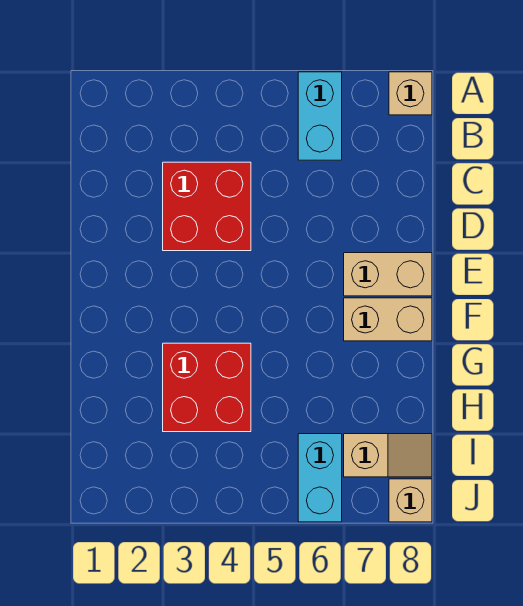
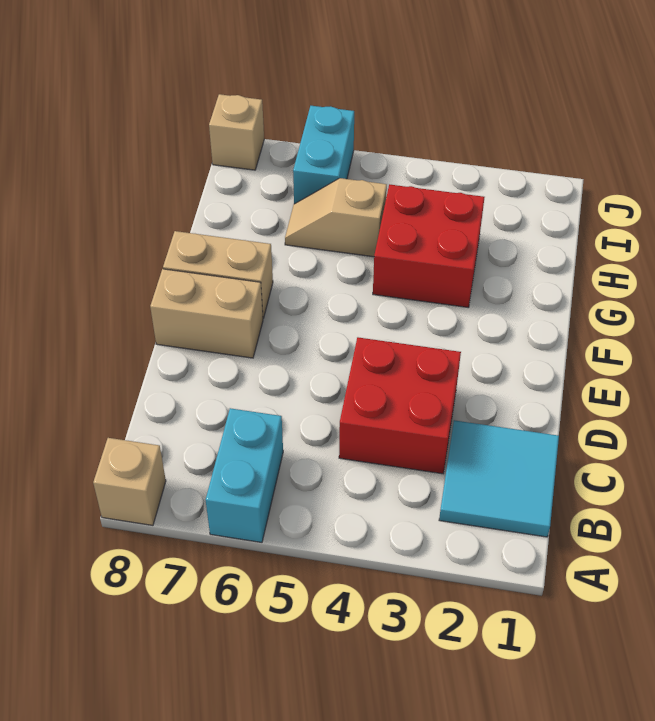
none -> cyan tile B1:C2 level 1
tan slope I7:I8 level 1 top 7 -> tan slope H5:H6 level 1 top 5

